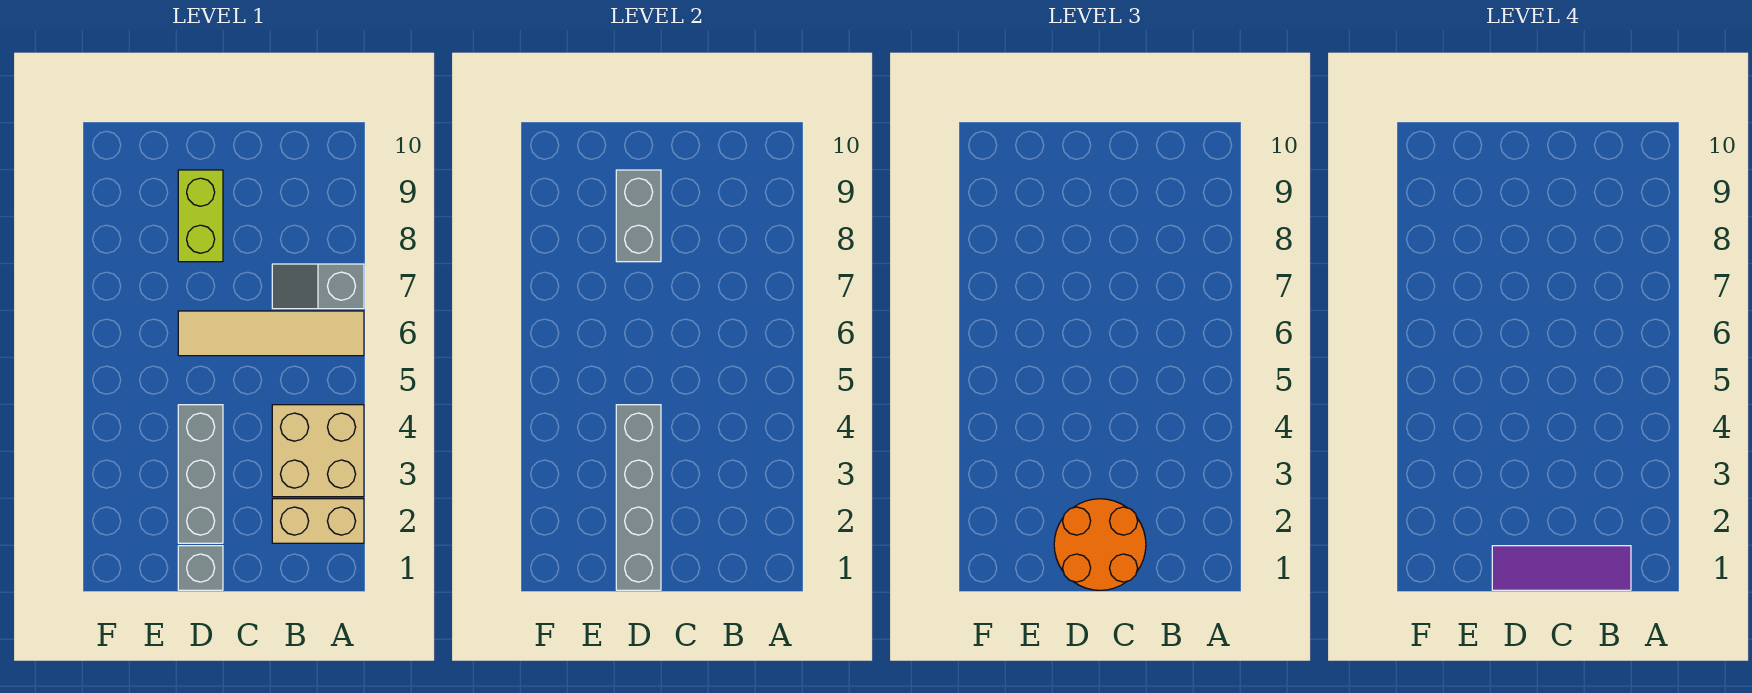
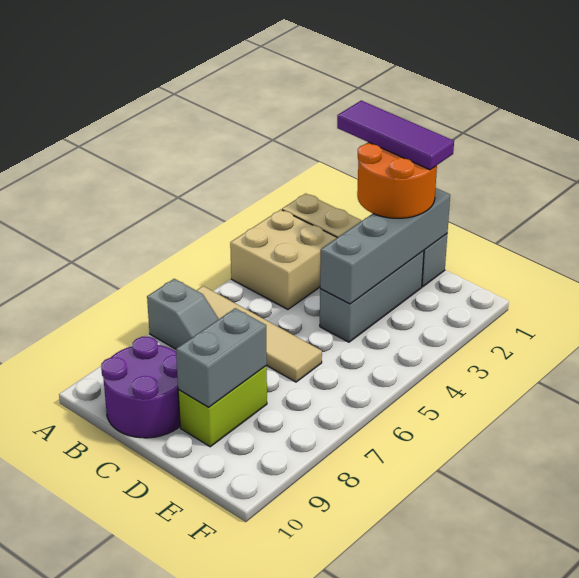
none -> purple round brick B9:C10 level 1

